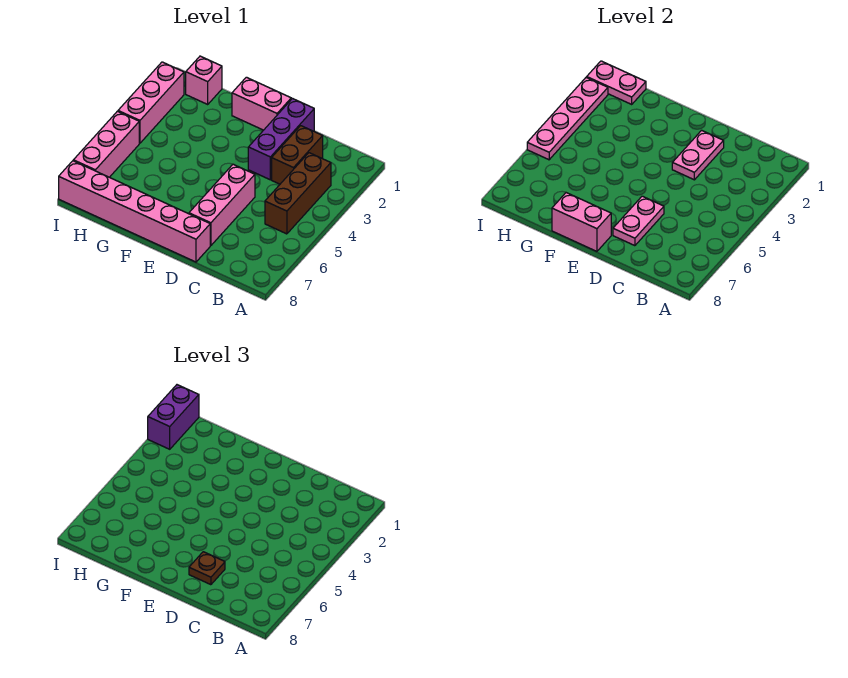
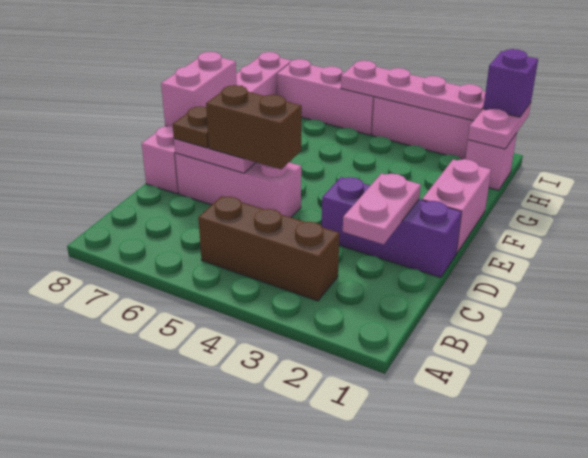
brown brick C2:C3 level 1 -> brown brick D5:D6 level 3
pink plate D2:D3 level 2 -> pink plate C2:D2 level 2
purple brick I1:I2 level 3 -> purple brick I1 level 3

